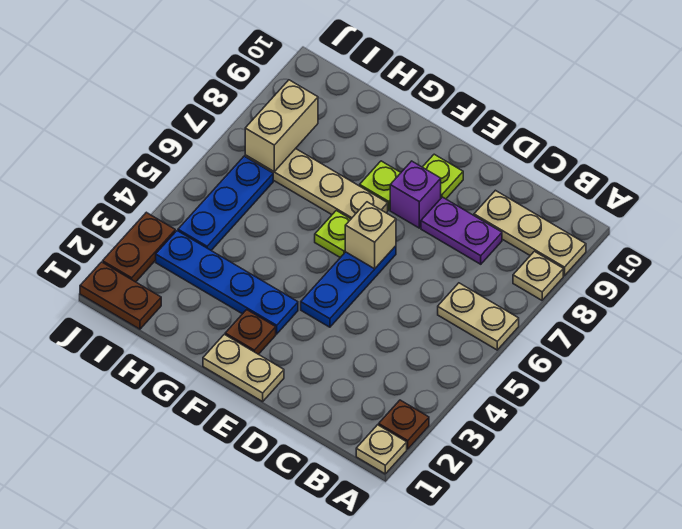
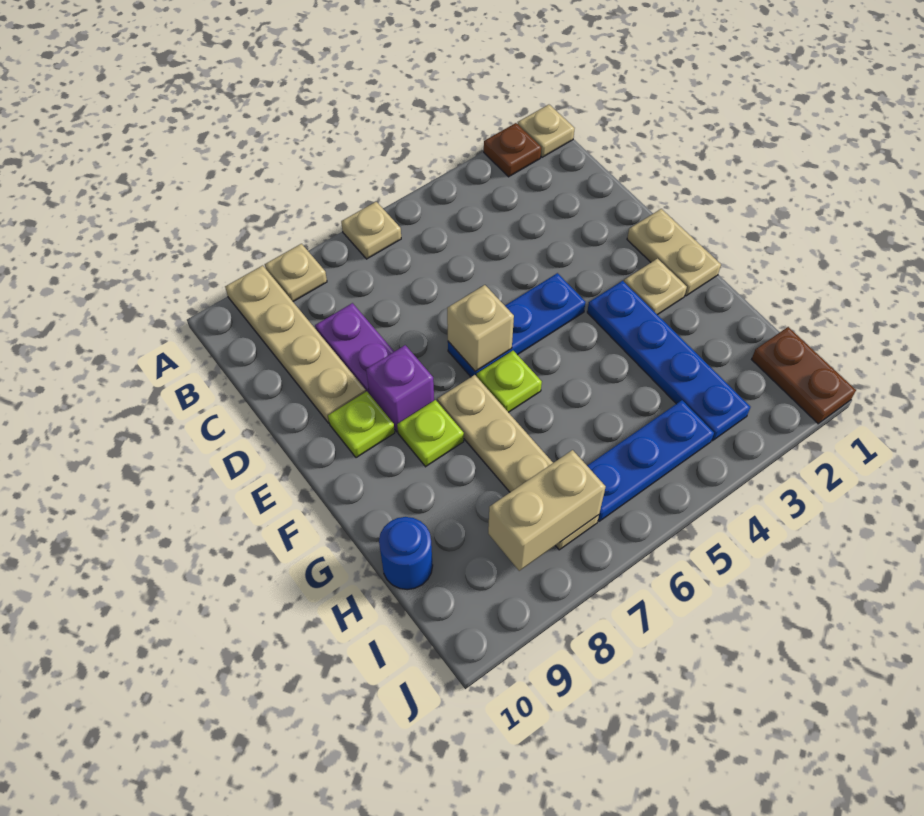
tan plate A6:B6 level 1 -> tan plate A6 level 1
tan plate A9:C9 level 1 -> tan plate A9:D9 level 1
brown plate F2 level 1 -> tan plate F2 level 1
none -> blue round brick H10 level 1
brown plate J2:J3 level 1 -> none

